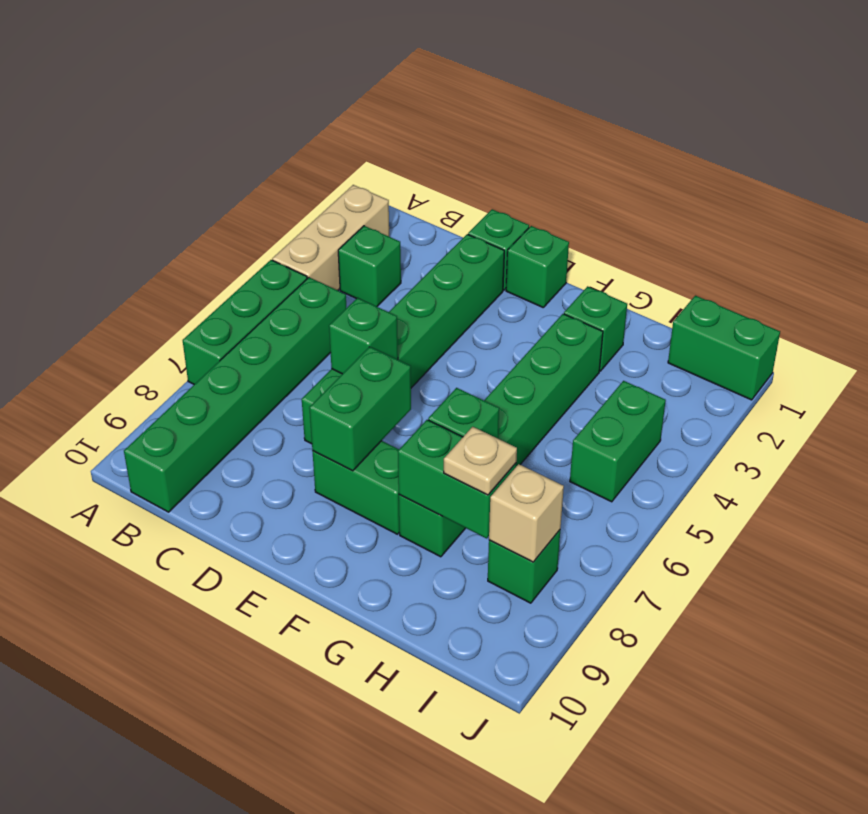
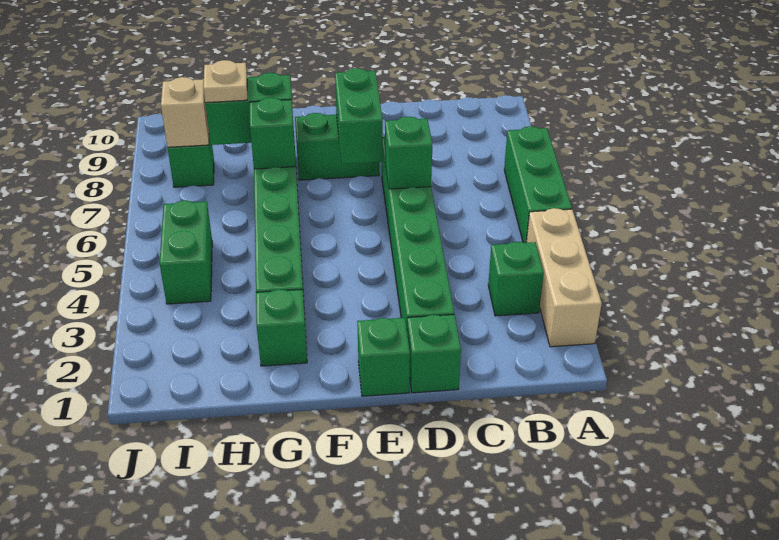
green brick B5:B10 level 1 -> none
green brick I1:J1 level 1 -> none

